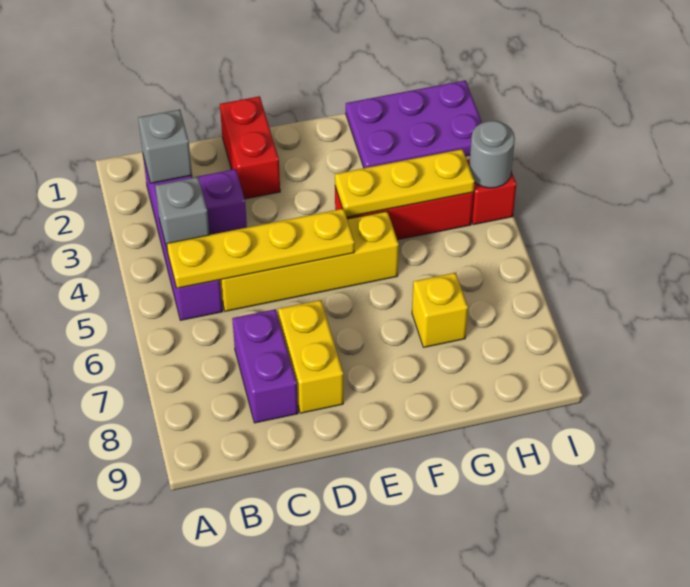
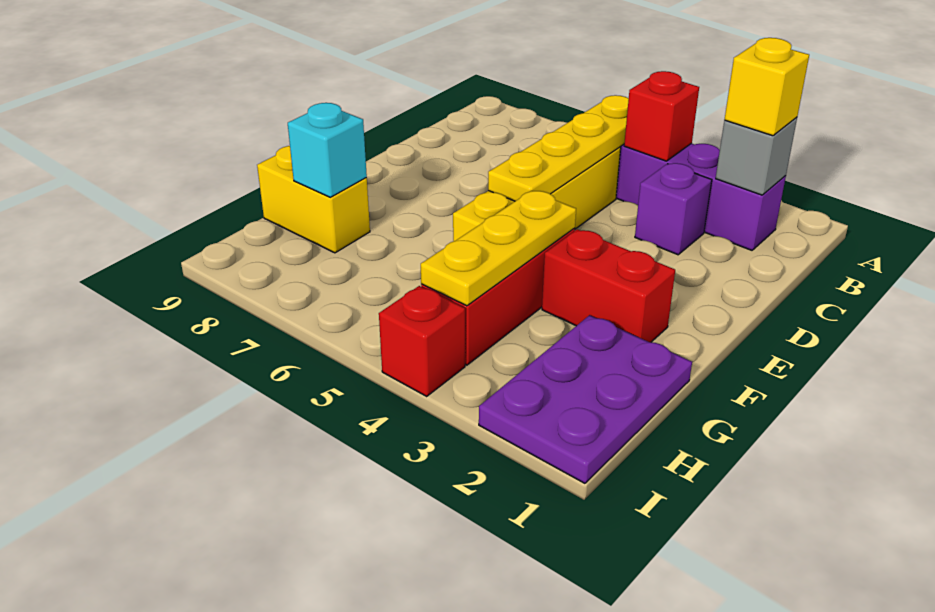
grey brick B4 level 2 -> red brick B4 level 2
purple brick C7:C8 level 1 -> none
red brick D1:D2 level 1 -> red brick F2:F3 level 1
yellow brick D7:D8 level 1 -> yellow brick G8:G9 level 1
yellow brick G7 level 1 -> yellow brick B2 level 3
none -> cyan brick G8 level 2
grey round brick I4 level 2 -> none

